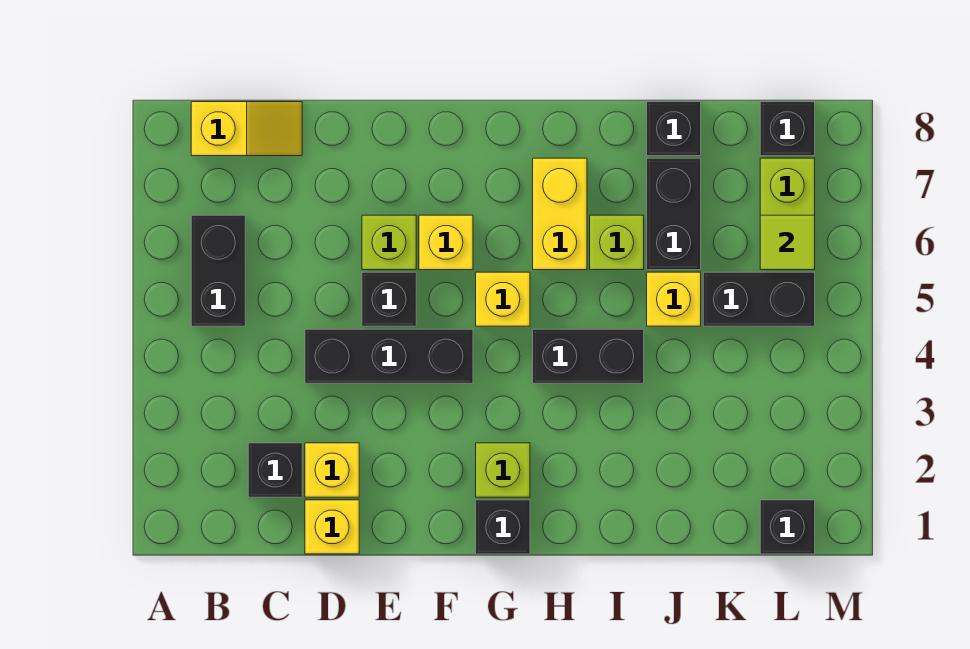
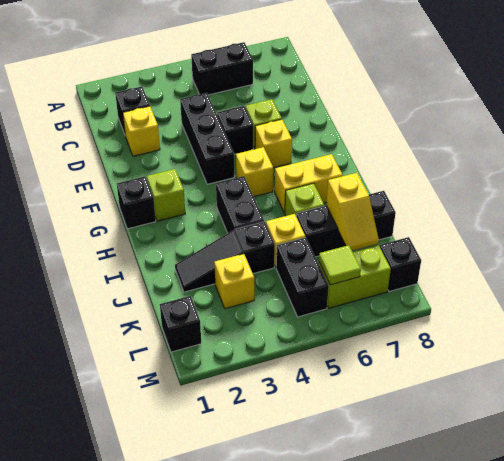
yellow slope B8:C8 level 1 top B -> yellow slope J7:K7 level 2 top J
yellow brick D1 level 1 -> yellow brick K3 level 1
none -> black slope J2:J4 level 1 top 4

